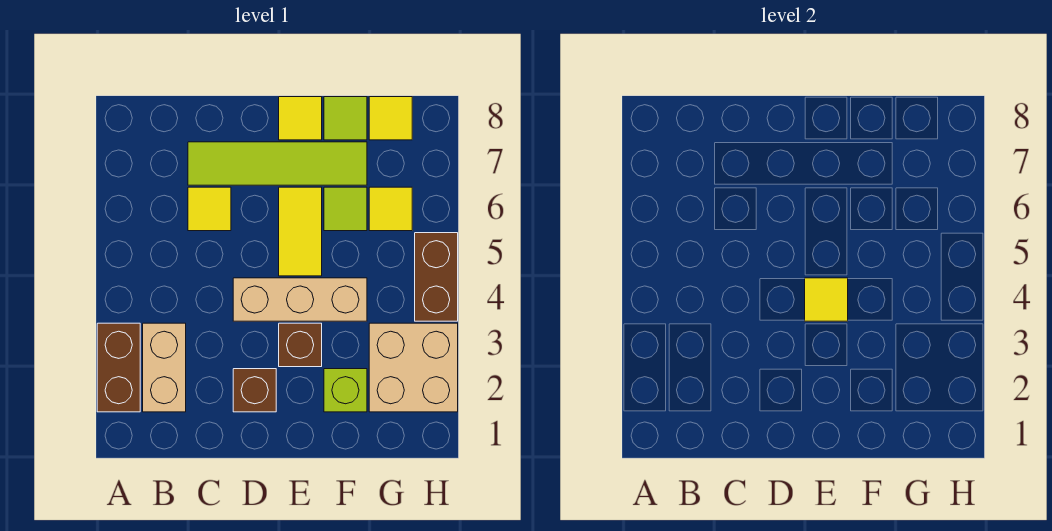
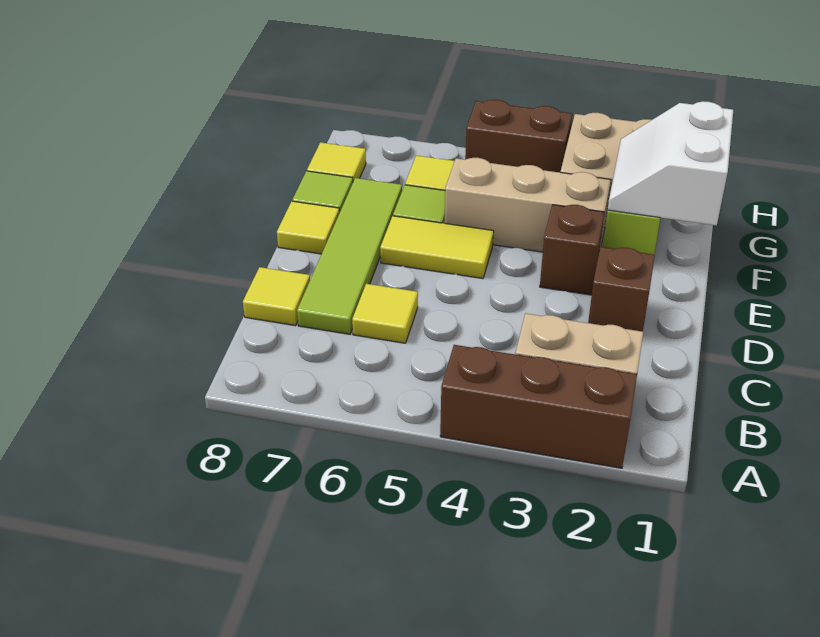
brown brick A2:A3 level 1 -> brown brick A2:A4 level 1
tan brick D4:F4 level 1 -> tan brick F3:F5 level 1
yellow tile E4 level 2 -> yellow tile C8 level 1
none -> white slope F1:G2 level 2 top 1

